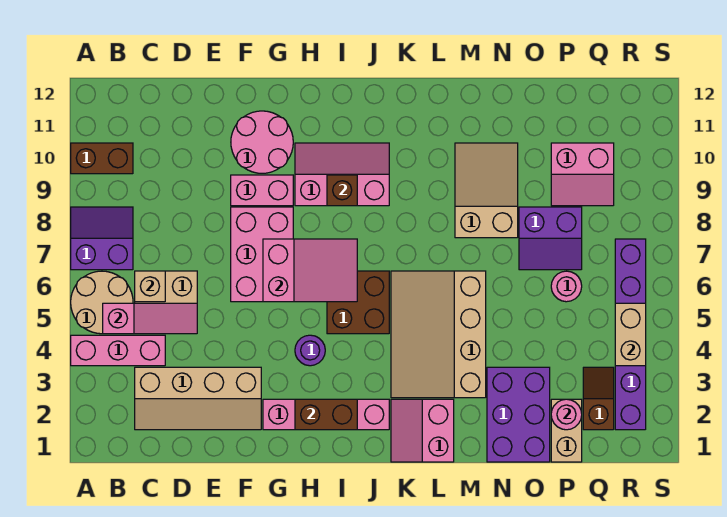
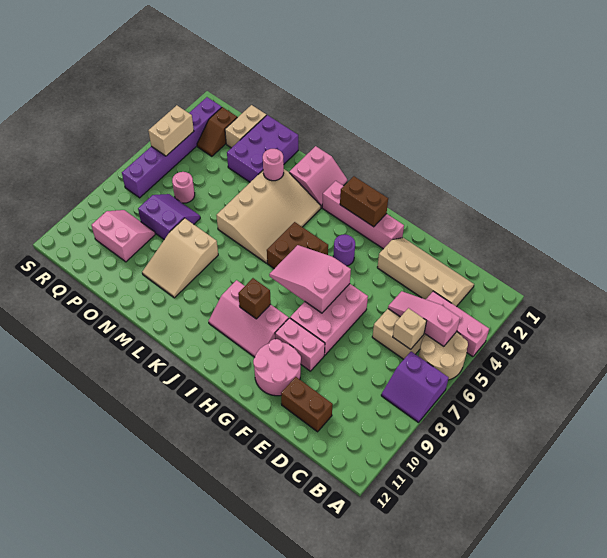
brown brick A10:B10 level 1 -> brown brick D11:E11 level 1
pink round brick P2 level 2 -> pink round brick M3 level 2

